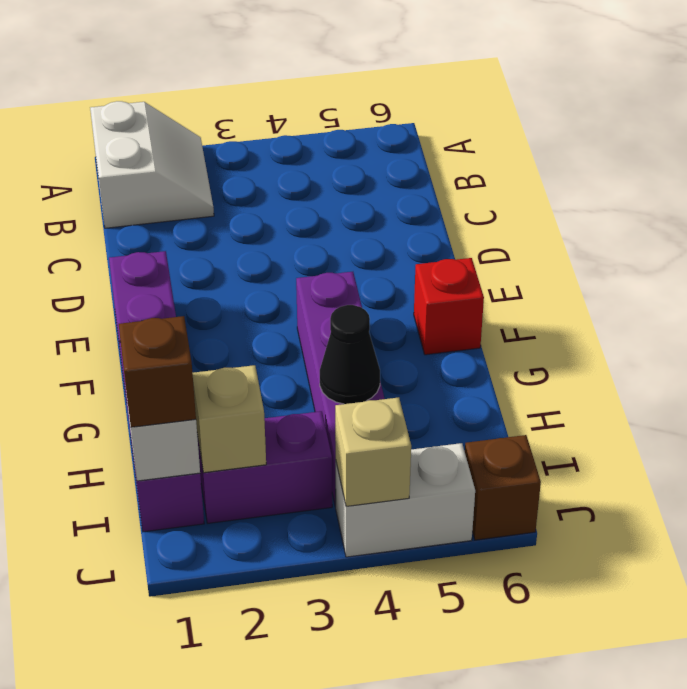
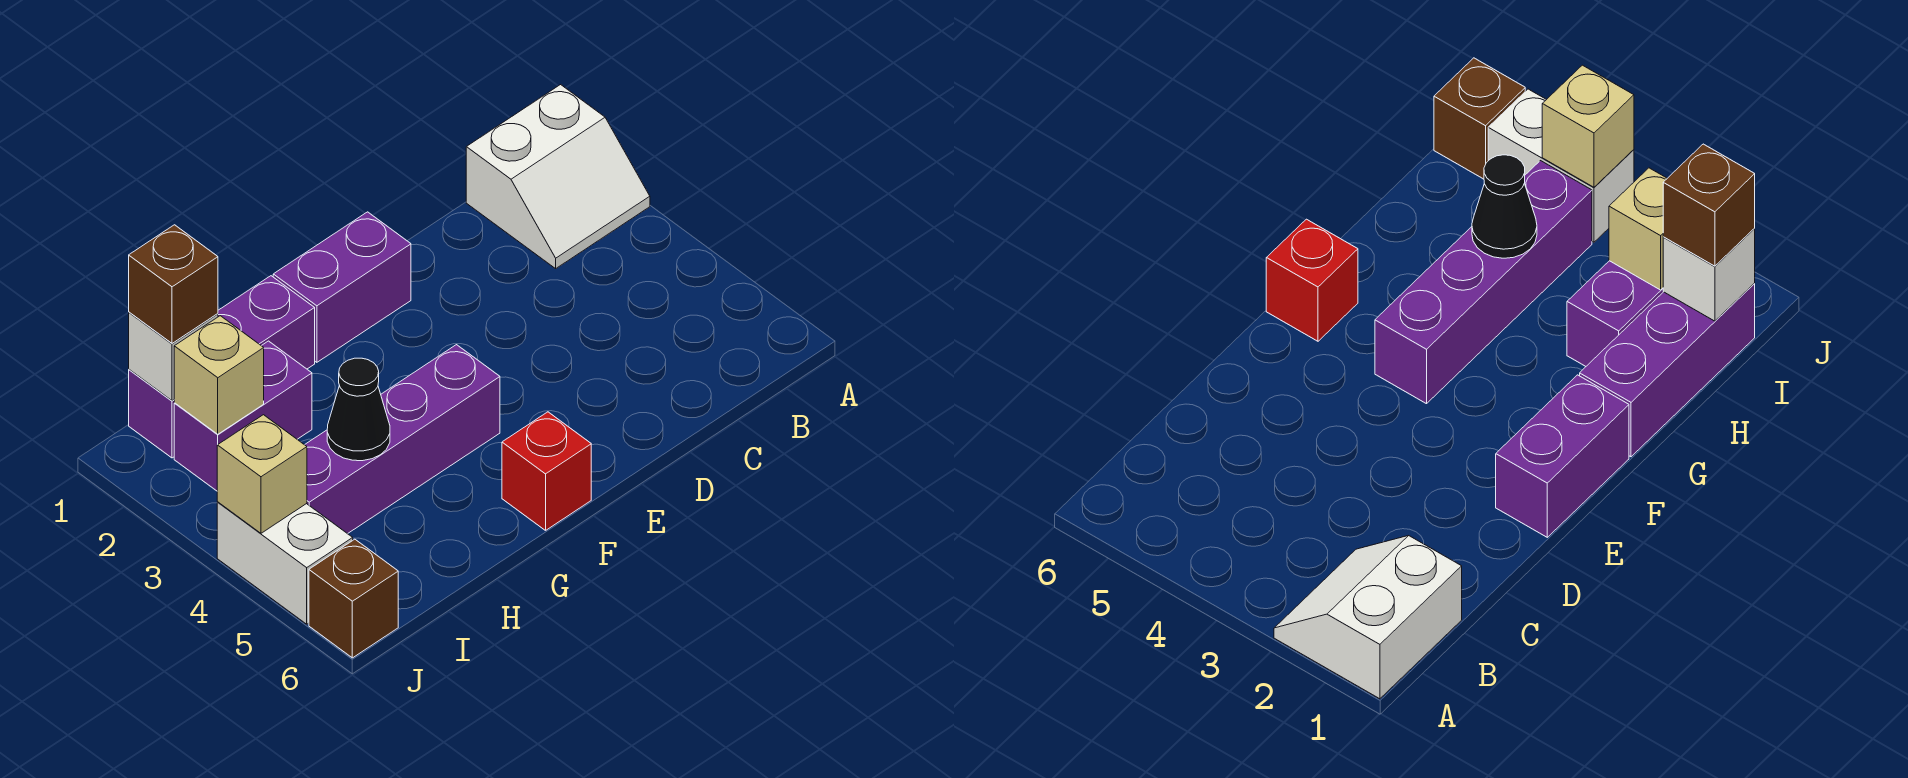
purple brick I2:I3 level 1 -> purple brick H2:I2 level 1

